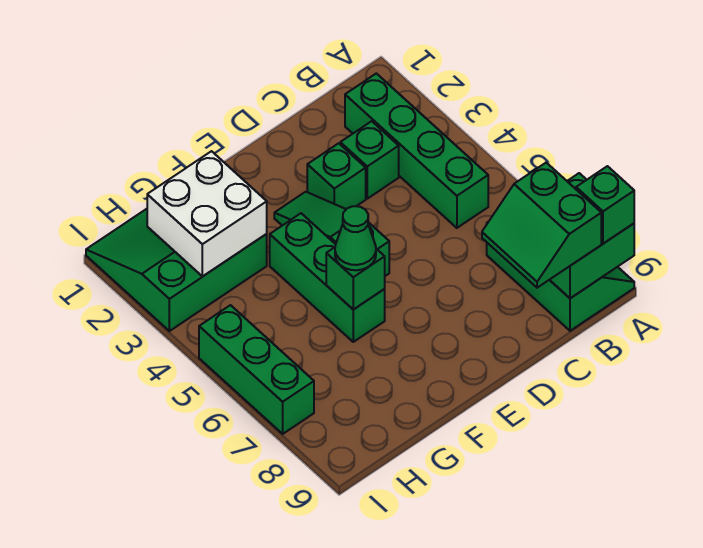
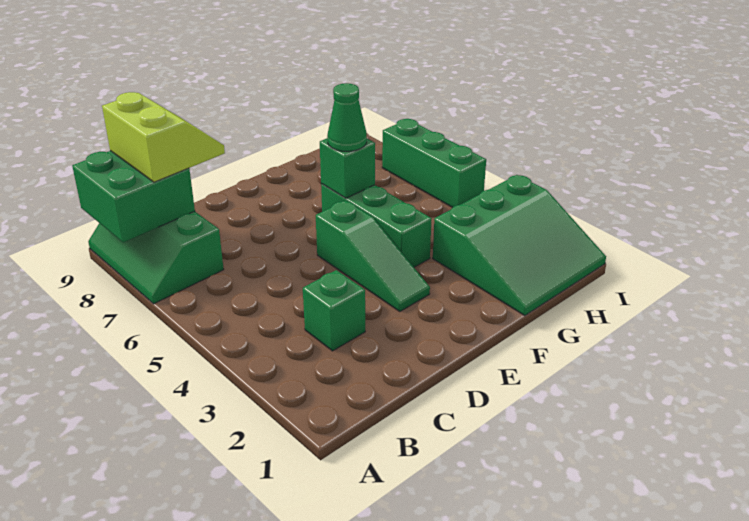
green brick A9 level 3 -> none
green brick B2:B5 level 1 -> none
green slope B8:C9 level 3 top B -> lime slope B8:C9 level 3 top B
green brick D3 level 1 -> none
white brick G2:H3 level 2 -> none

